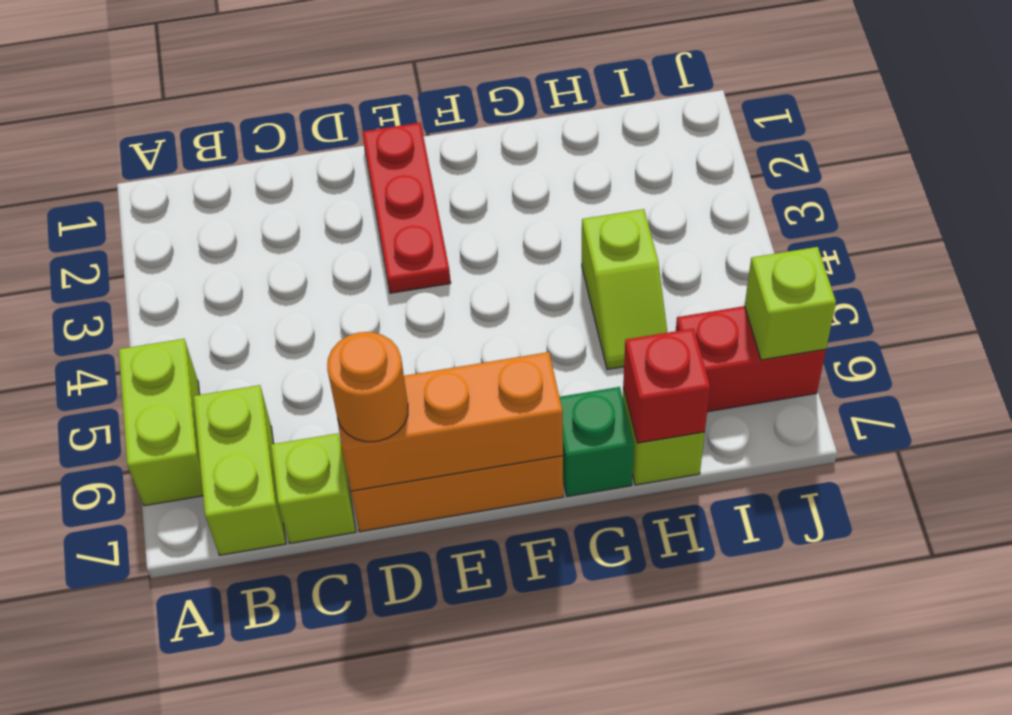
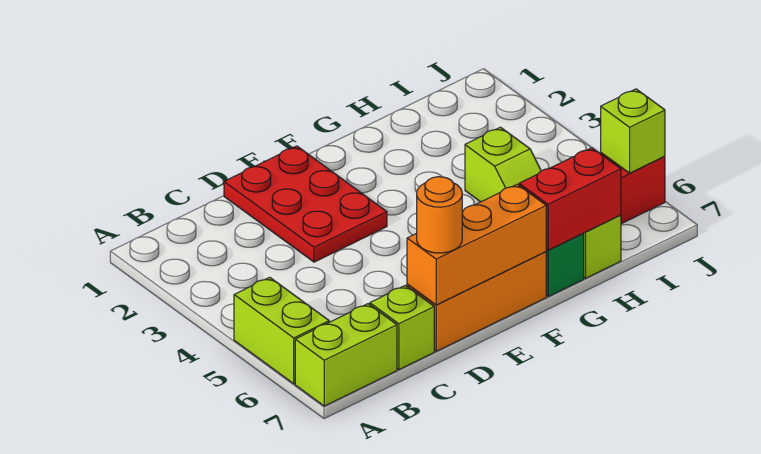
lime brick B6:B7 level 1 -> lime brick A7:B7 level 1
red plate E1:E3 level 1 -> red plate D1:E3 level 1
red brick H7 level 2 -> red brick G7:H7 level 2

